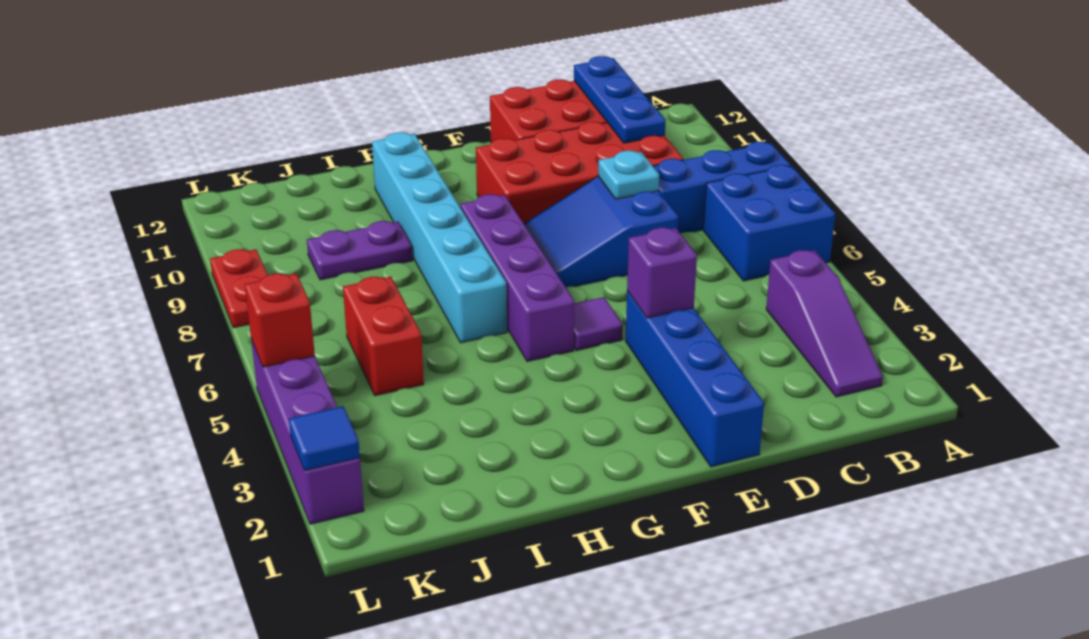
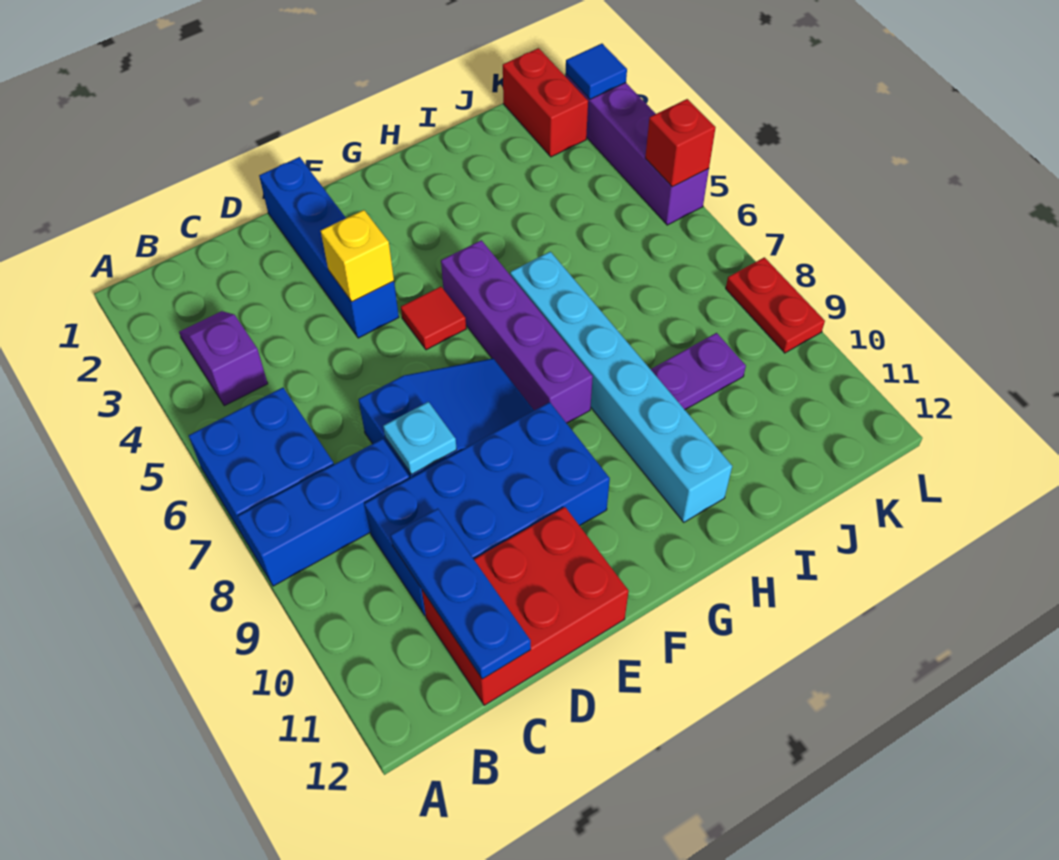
purple slope B2:B4 level 1 top 4 -> purple slope B3:B4 level 1 top 4
red brick C9:F10 level 1 -> blue brick C9:F10 level 1
purple brick E4 level 2 -> yellow brick E4 level 2
purple tile F5 level 1 -> red tile F5 level 1
red brick J5:J6 level 1 -> red brick K1:K2 level 1

